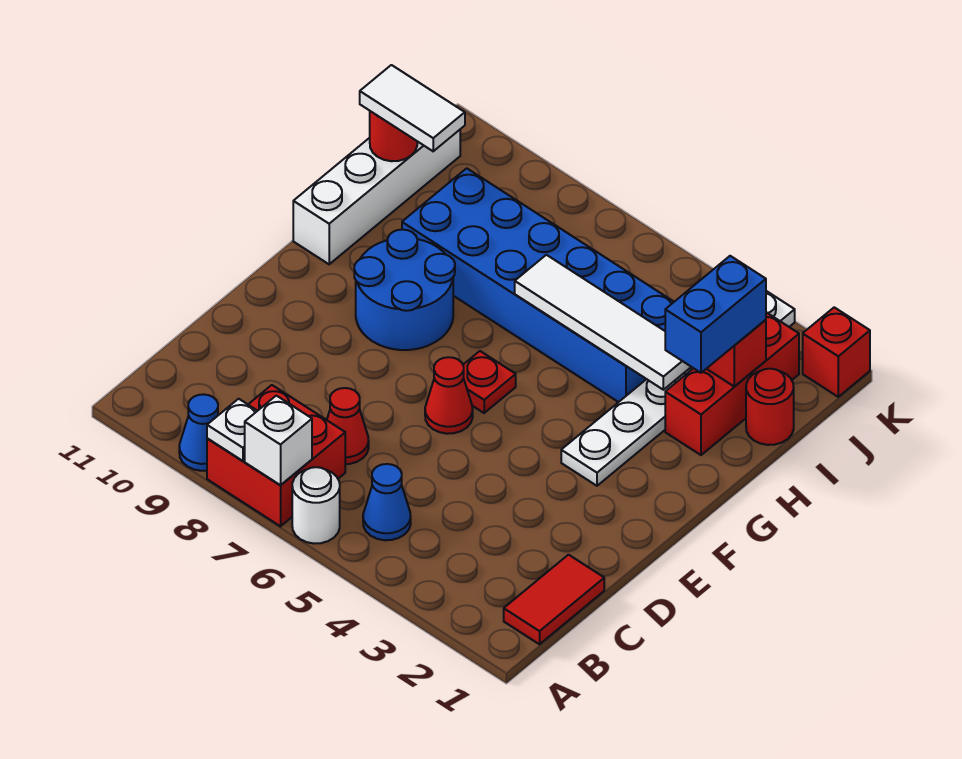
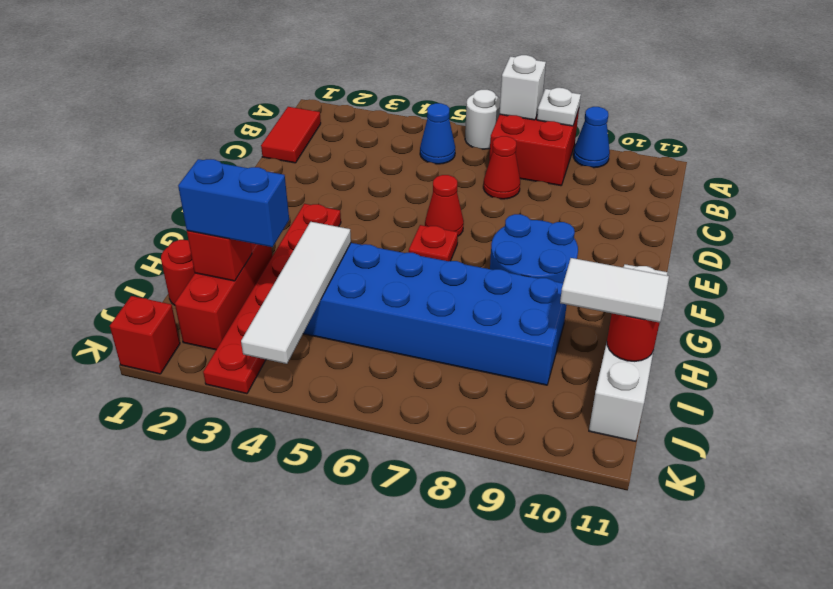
white plate F3:K3 level 1 -> red plate F3:K3 level 1
blue brick H2:I2 level 3 -> blue brick I2:I3 level 3
white tile H3:H6 level 2 -> white tile H4:K4 level 2

